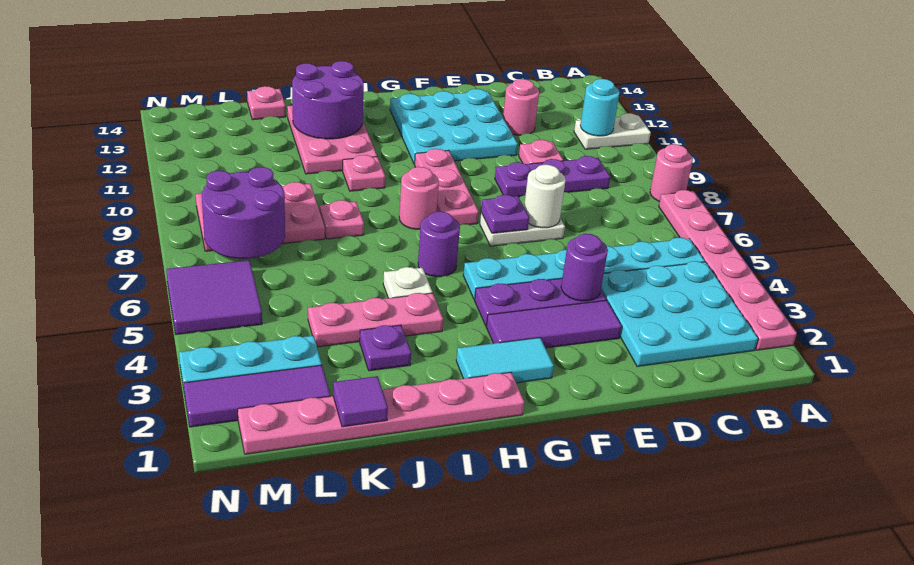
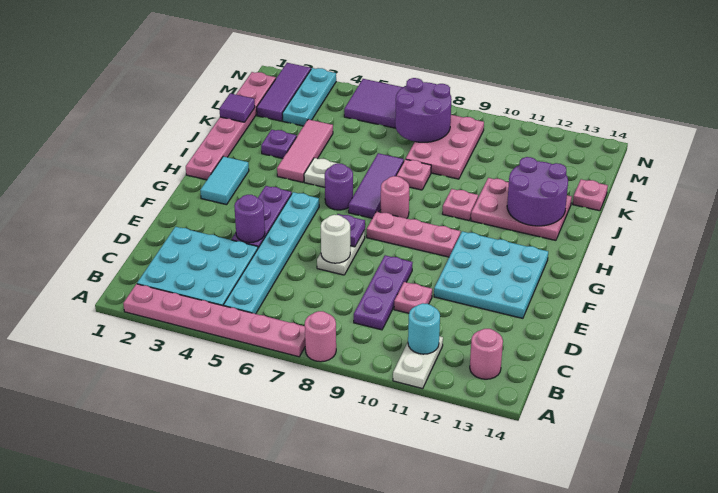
pink round brick D12 level 1 -> pink round brick B13 level 1
purple tile E3:G3 level 1 -> purple tile H7:J7 level 1
pink plate I4:K4 level 1 -> pink tile I4:K4 level 1

